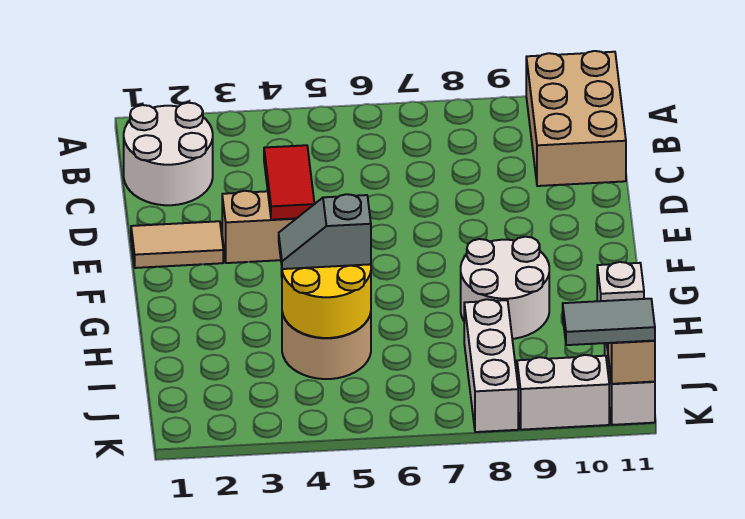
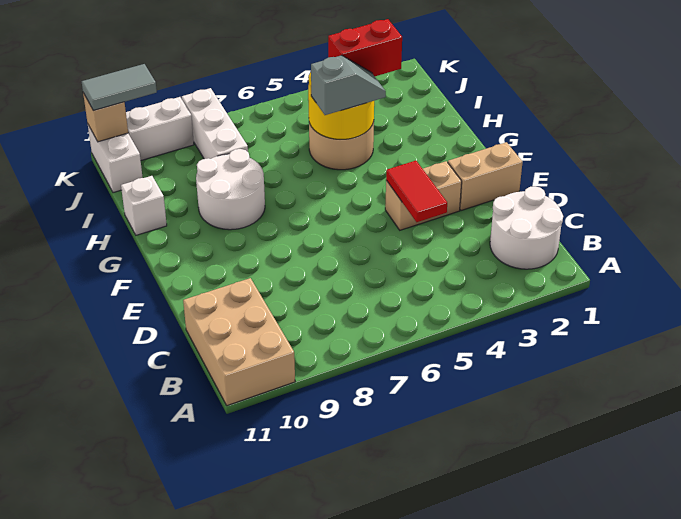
tan tile E1:E2 level 1 -> tan brick E1:E2 level 1
none -> red brick I3:I4 level 3

